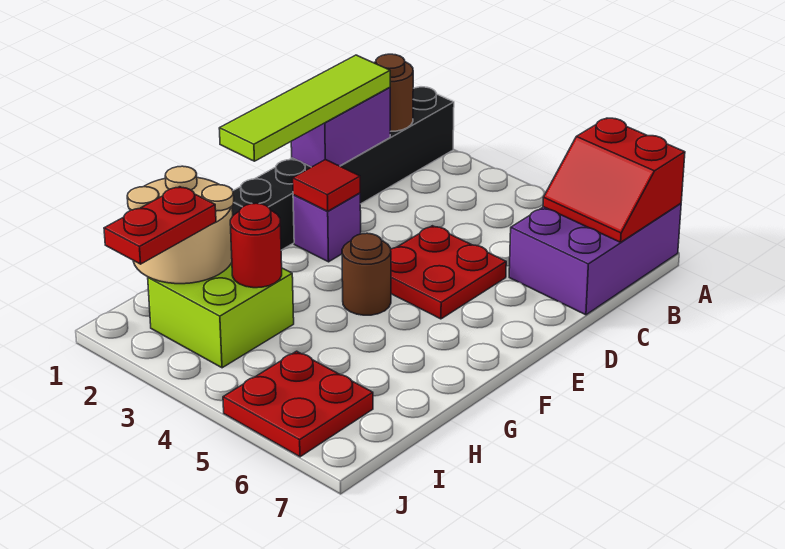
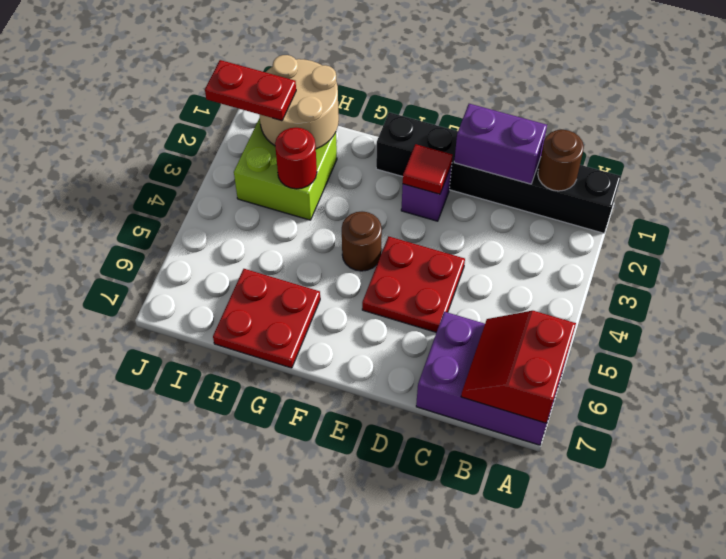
lime tile C1:F1 level 3 -> none
red plate I5:J6 level 1 -> red plate G6:H7 level 1

